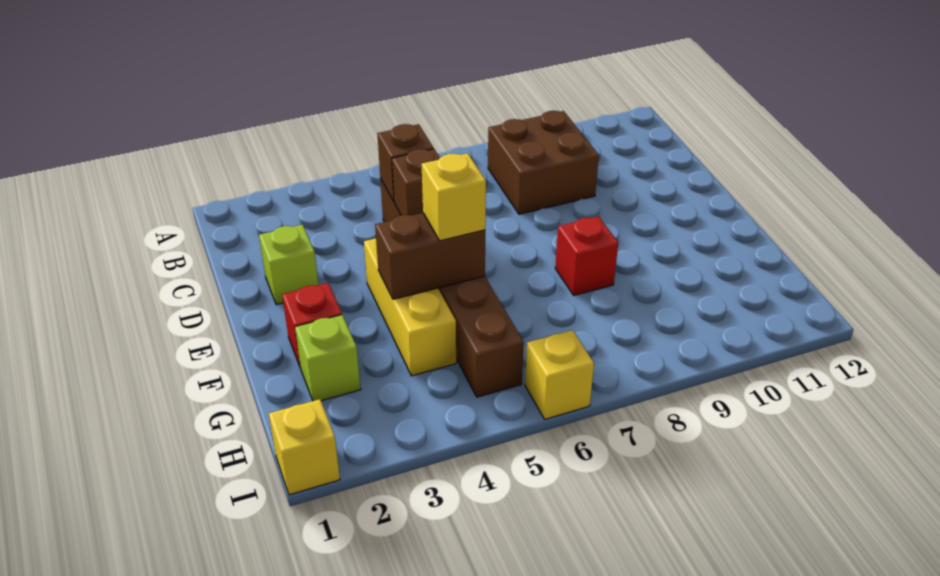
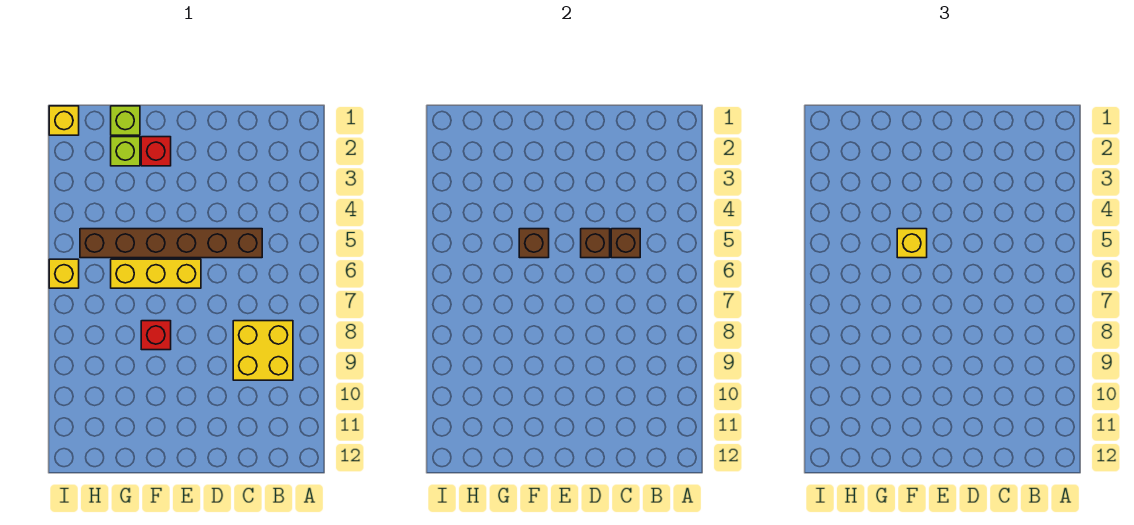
brown brick B8:C9 level 1 -> yellow brick B8:C9 level 1
lime brick D2 level 1 -> lime brick G1 level 1
yellow brick E4:G4 level 1 -> yellow brick E6:G6 level 1
brown brick F4:F5 level 2 -> brown brick F5 level 2

